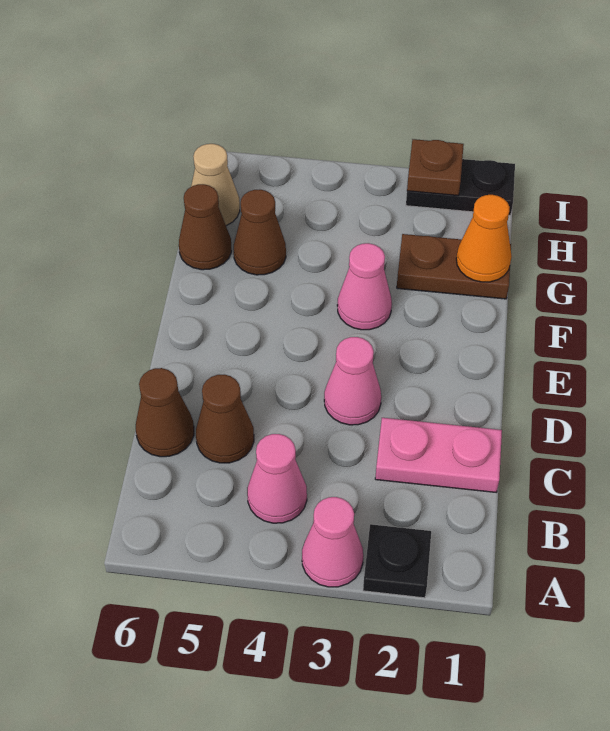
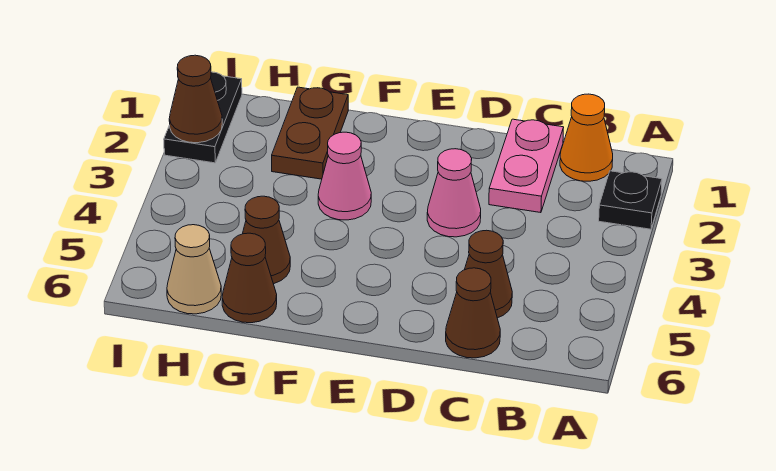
pink cone A3 level 1 -> none
pink cone B4 level 1 -> none
orange cone G1 level 2 -> orange cone B1 level 1
brown plate I2 level 2 -> brown cone I2 level 2

